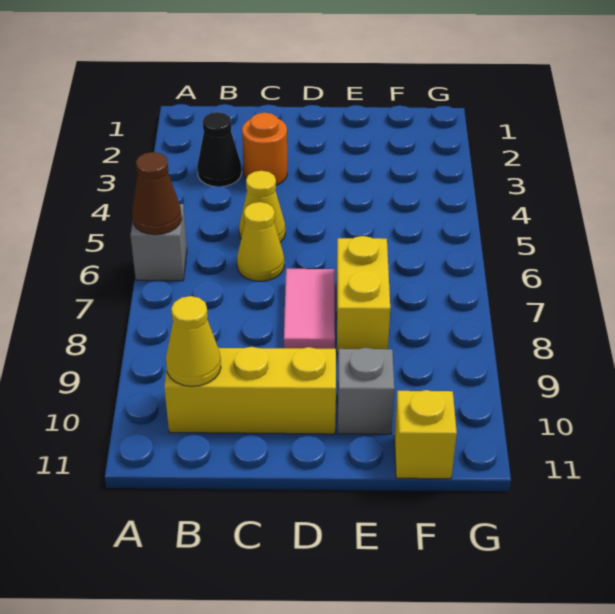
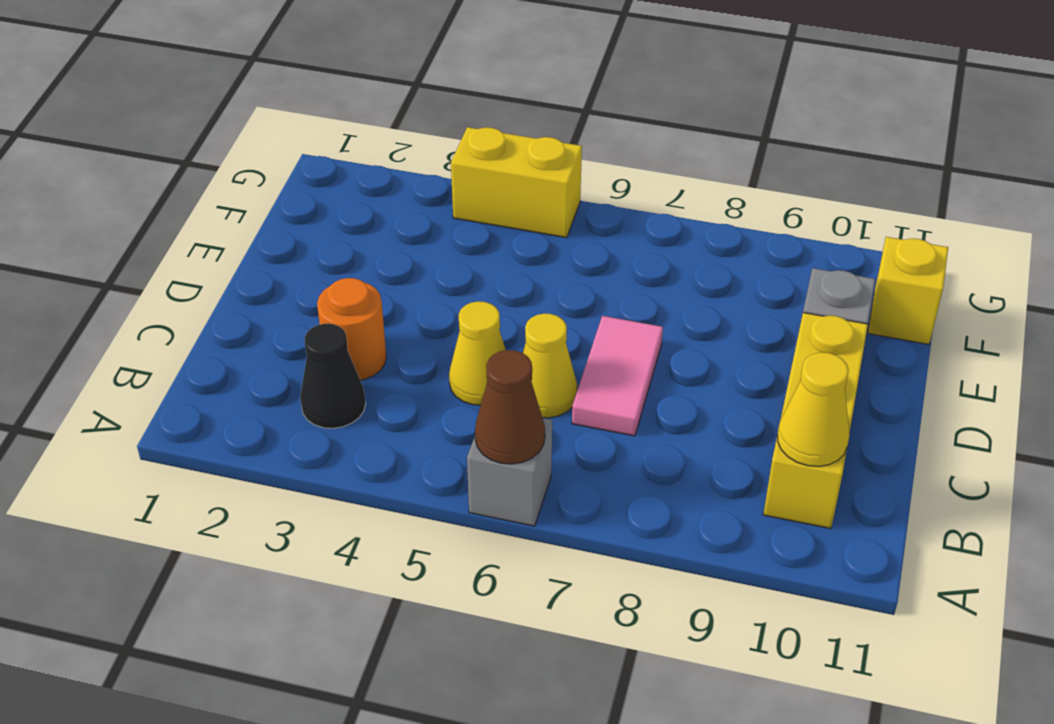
pink tile D7:D8 level 1 -> pink tile C7:D7 level 1
yellow brick E7:E8 level 1 -> yellow brick G4:G5 level 1

